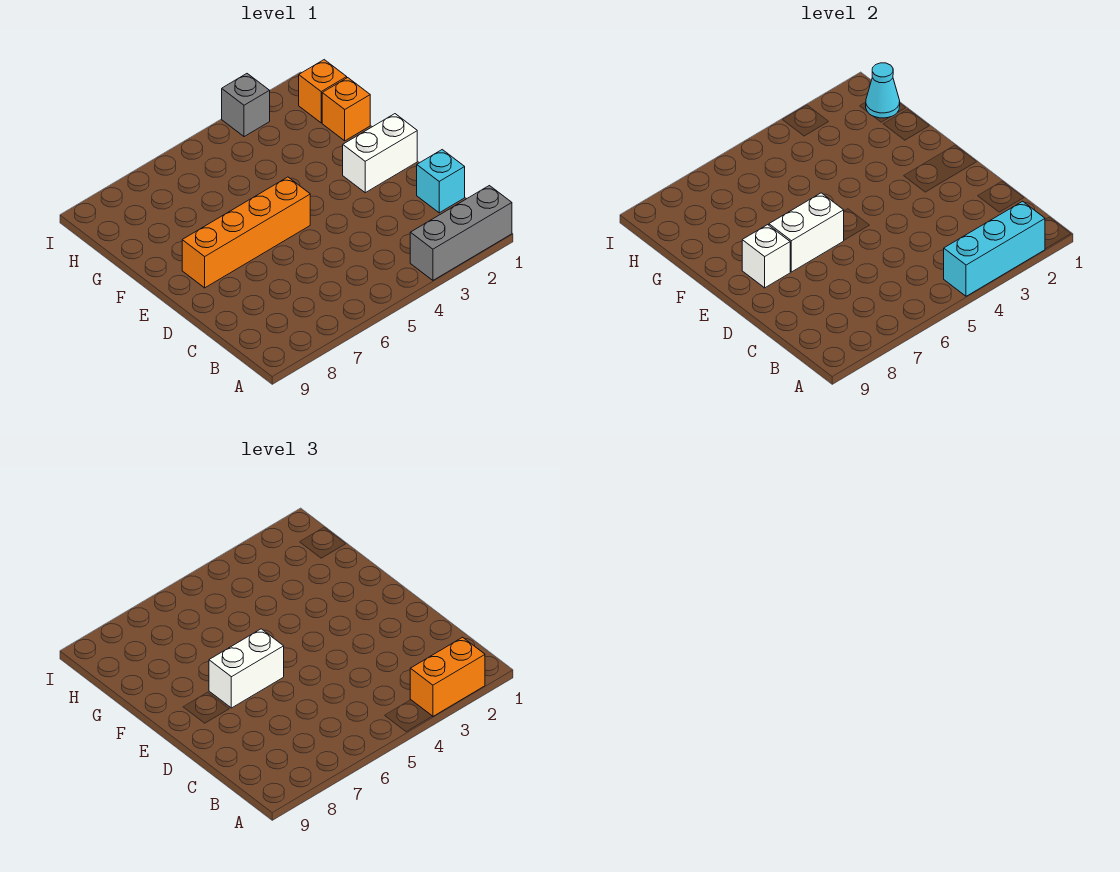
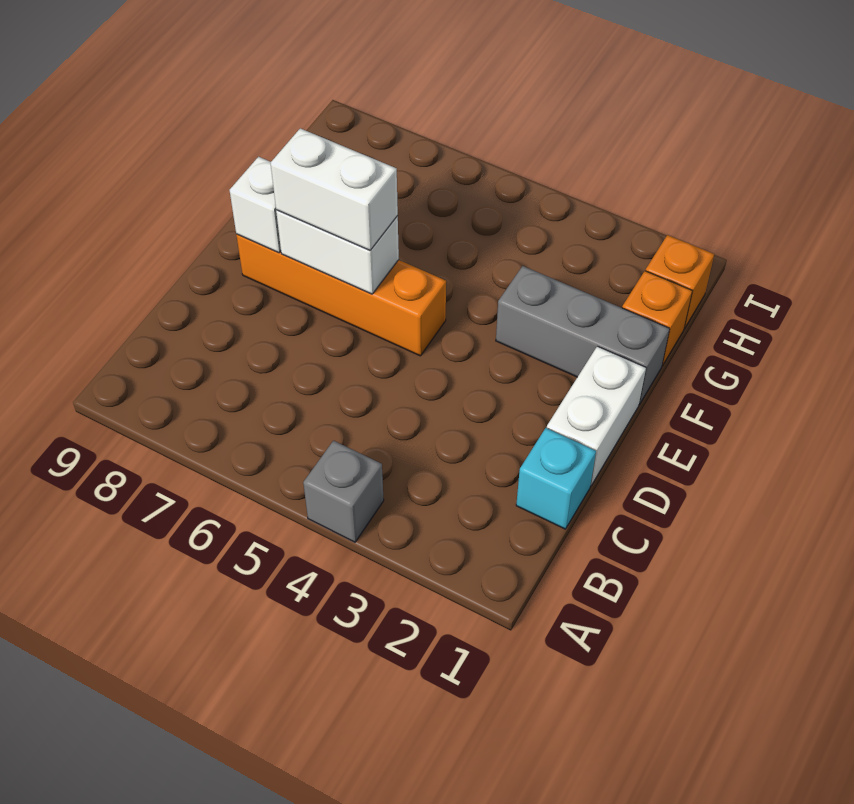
grey brick A1:A3 level 1 -> grey brick F1:F3 level 1
cyan brick A2:A4 level 2 -> none
orange brick A2:A3 level 3 -> none
white brick E1:E2 level 1 -> white brick D1:E1 level 1
cyan cone H1 level 2 -> none
grey brick I3 level 1 -> grey brick A4 level 1

